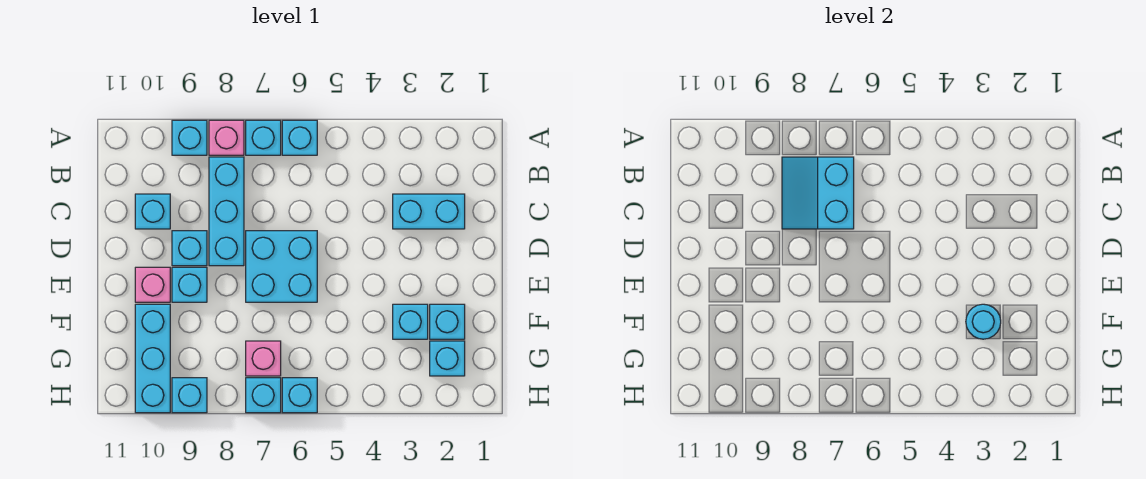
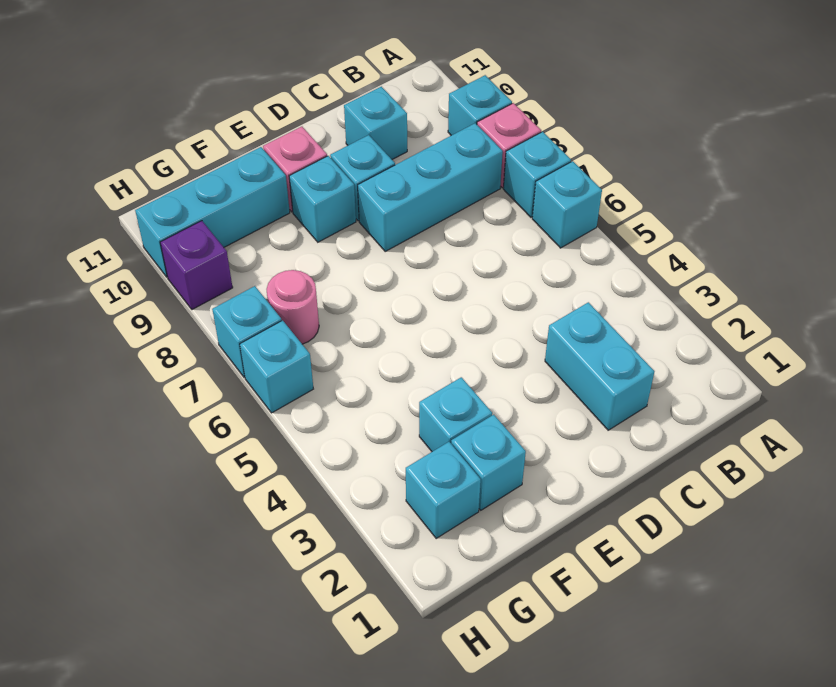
cyan slope B7:C8 level 2 top 7 -> none
cyan brick D6:E7 level 1 -> none
cyan round brick F3 level 2 -> none
pink brick G7 level 1 -> pink round brick G7 level 1
cyan brick H9 level 1 -> purple brick H9 level 1

